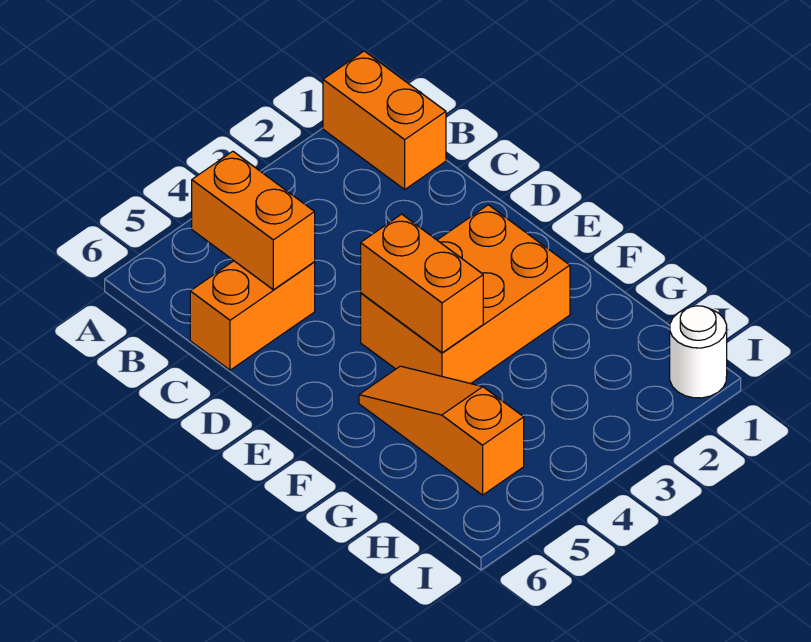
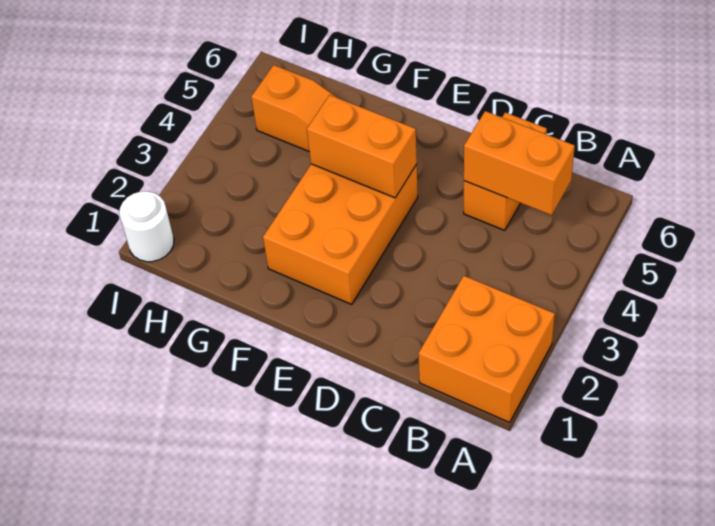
orange brick A1:B1 level 1 -> orange brick A1:B2 level 1

